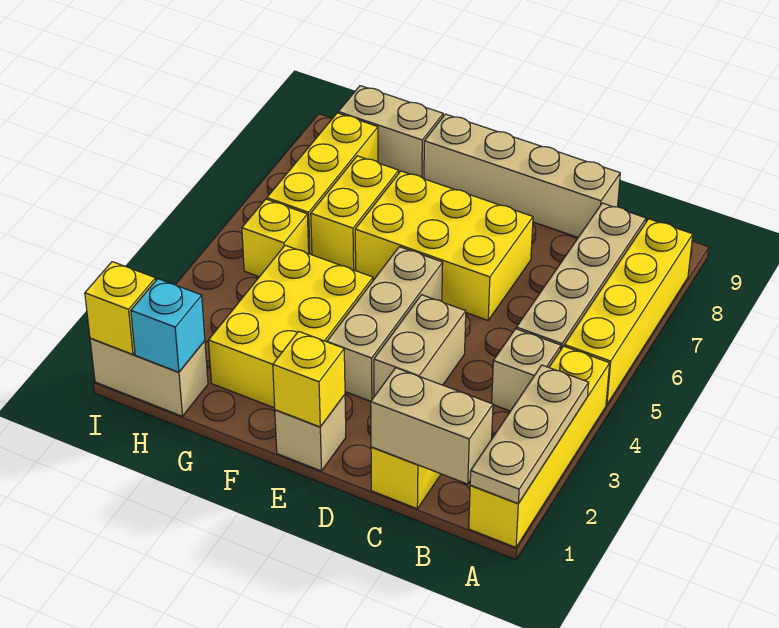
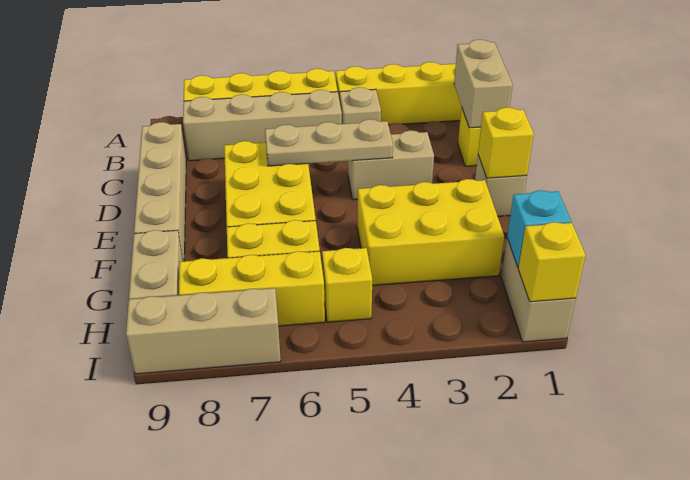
tan plate A1:A3 level 2 -> tan plate D4:D6 level 2
tan brick E3:E5 level 1 -> tan brick I7:I9 level 1

